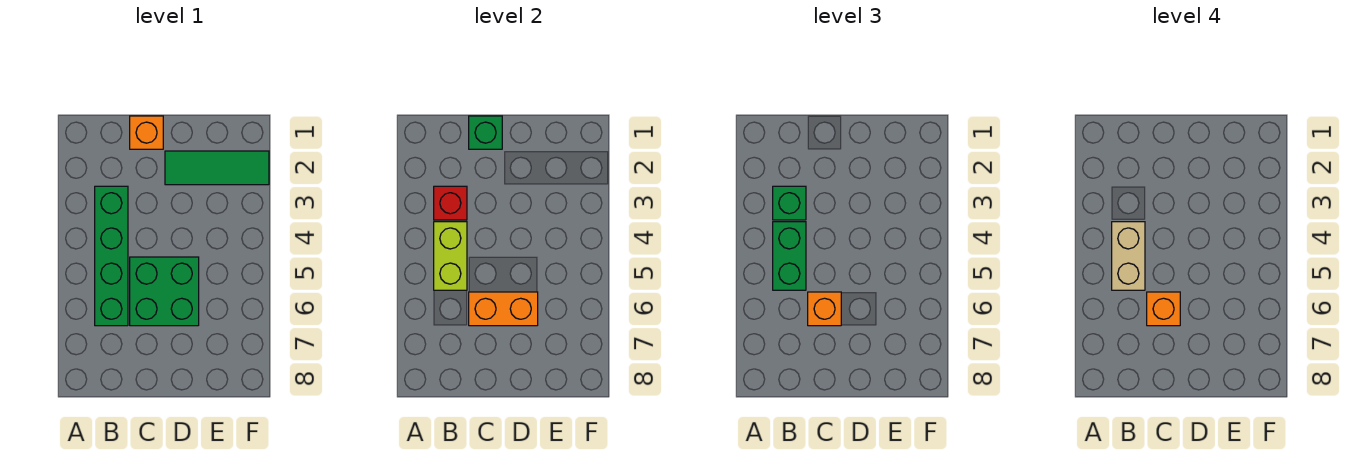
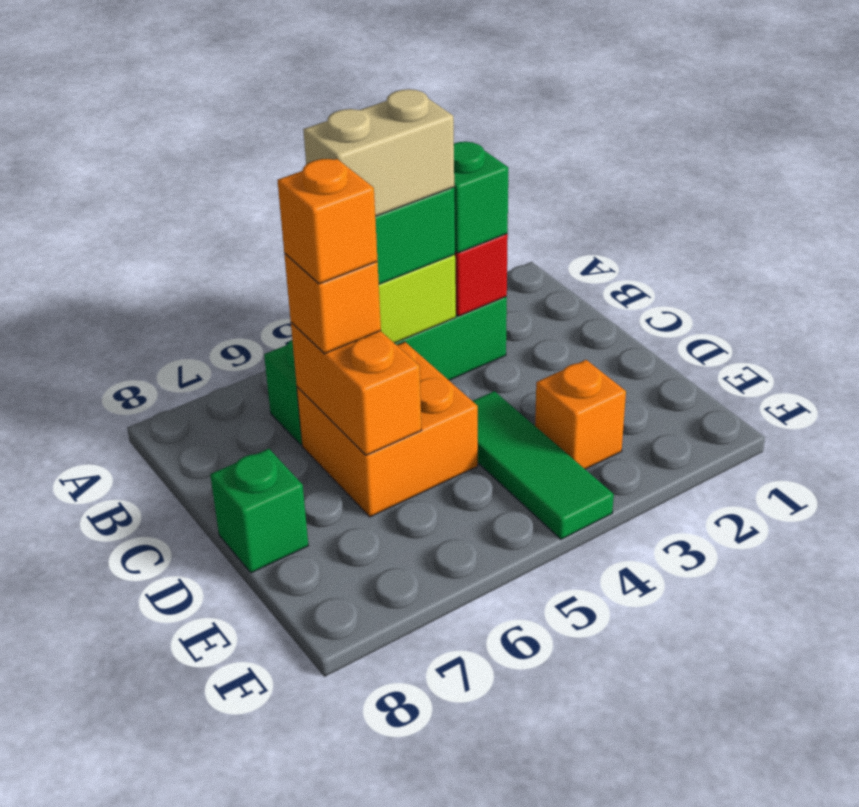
orange brick C1 level 1 -> orange brick E3 level 1
green brick C1 level 2 -> green brick D8 level 1
green brick C5:D6 level 1 -> orange brick C5:D6 level 1
green tile D2:F2 level 1 -> green tile D4:F4 level 1

